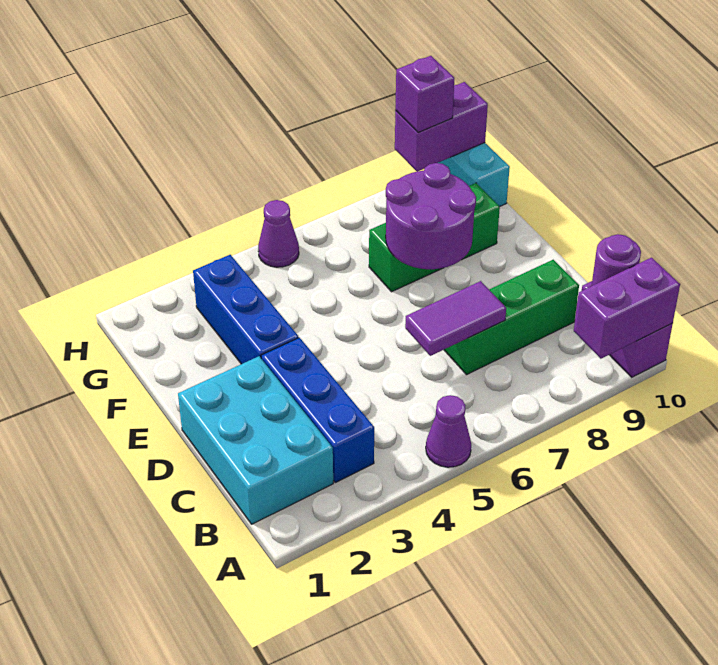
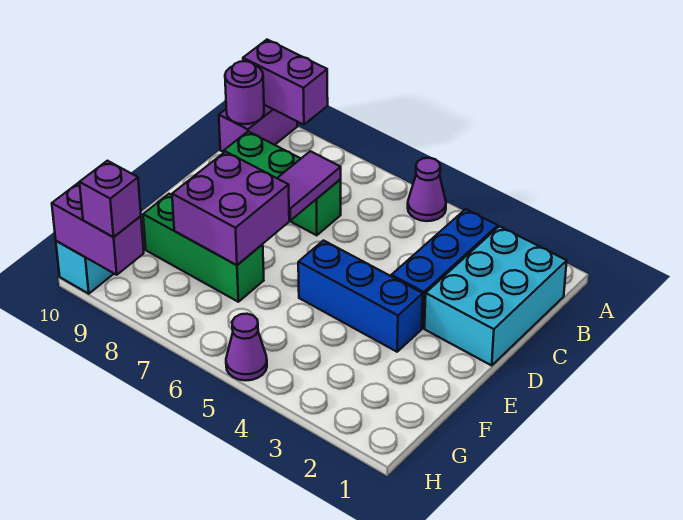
purple tile C6:C7 level 2 -> purple tile C7:D7 level 2
blue brick E3:G3 level 1 -> blue brick E3:E5 level 1
purple round brick E7:F8 level 2 -> purple brick E7:F8 level 2

